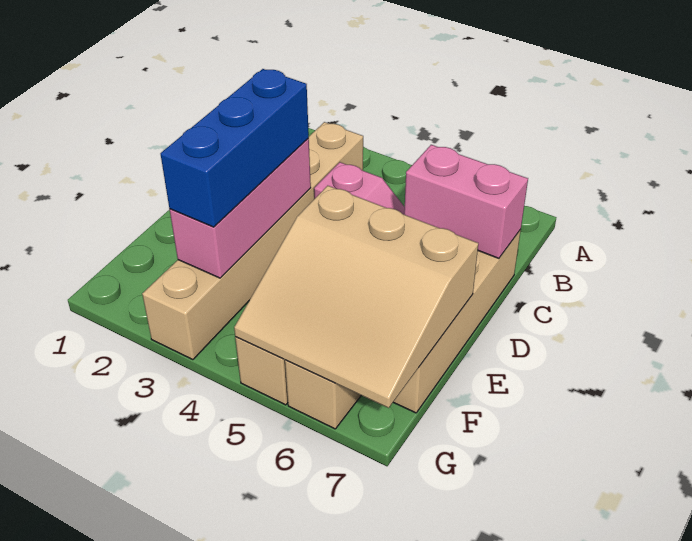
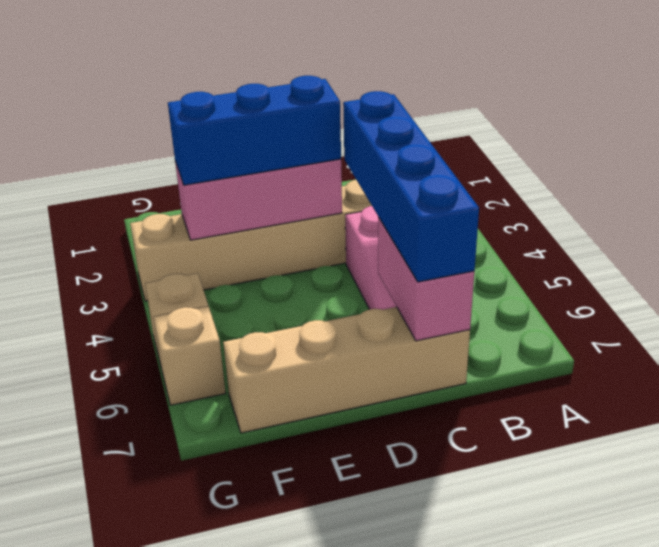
none -> blue brick C4:C7 level 3
tan slope E5:G7 level 2 top E -> none

